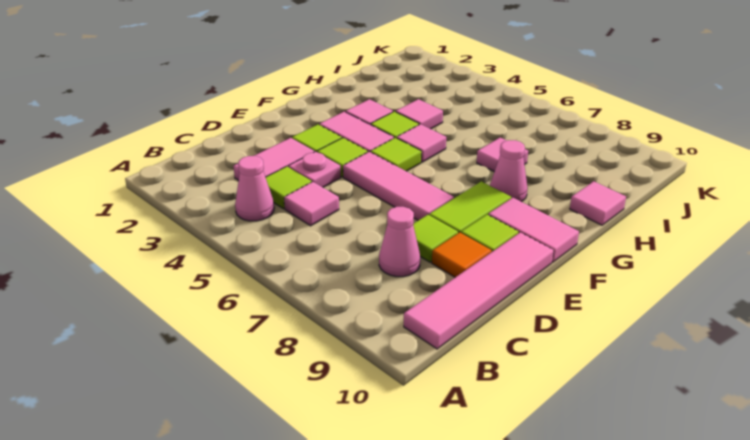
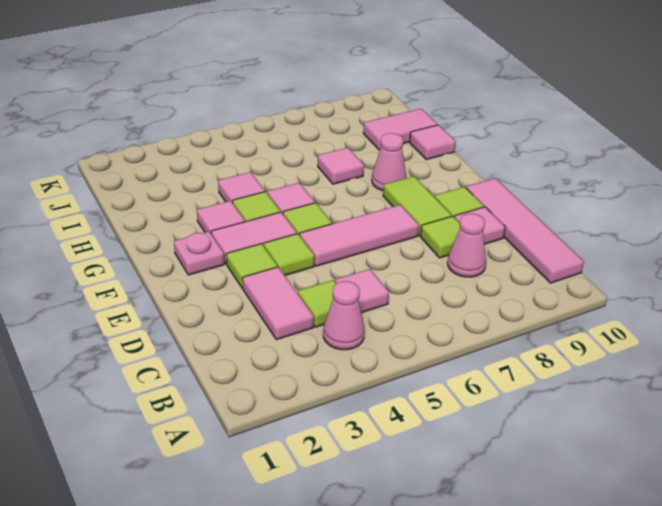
pink plate D4 level 1 -> pink plate F2 level 1
orange tile D9 level 1 -> pink tile D9 level 1
pink tile F9:F10 level 1 -> pink tile I9:I10 level 1

